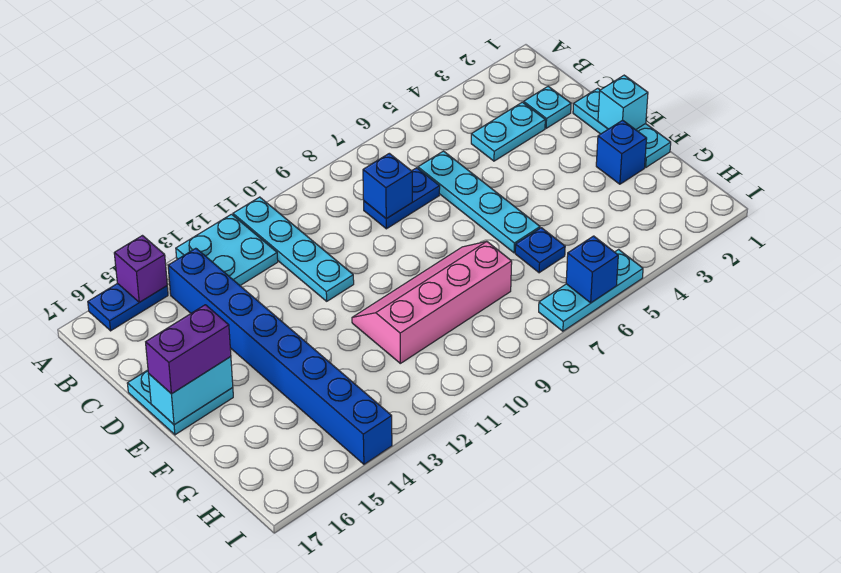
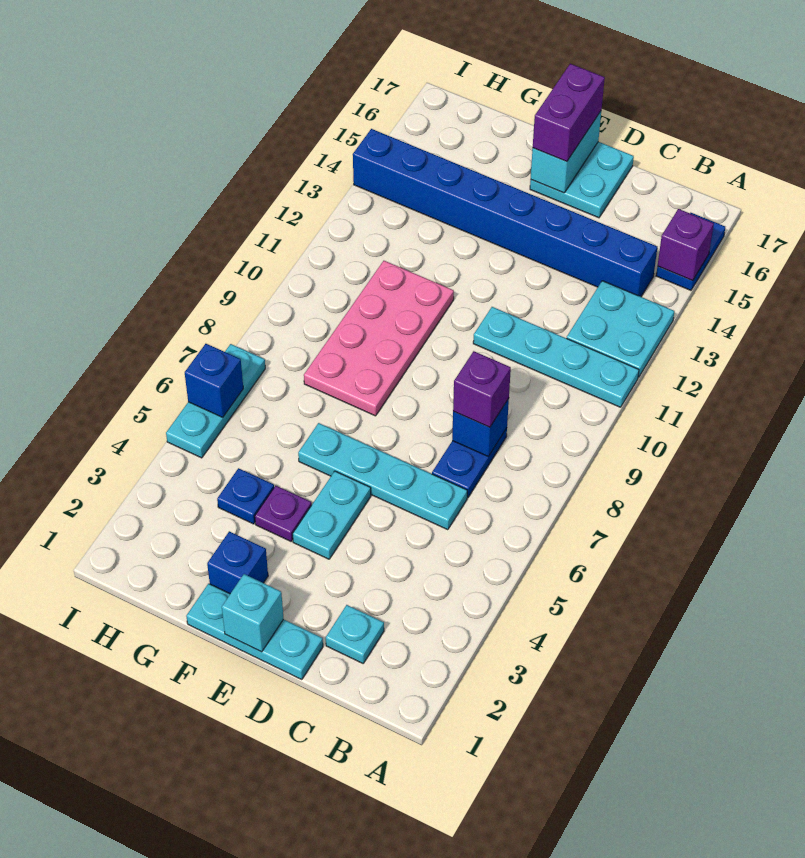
cyan plate C3:C4 level 1 -> cyan plate E4:E5 level 1
none -> purple brick C8 level 3
none -> purple plate F4 level 1
pink slope F8:G11 level 1 top G -> pink plate F8:G11 level 1
blue plate G6 level 1 -> blue plate G4 level 1

